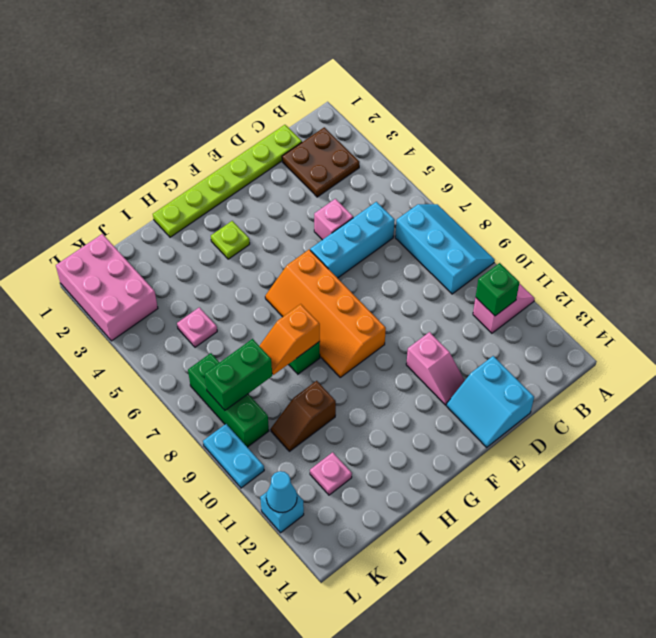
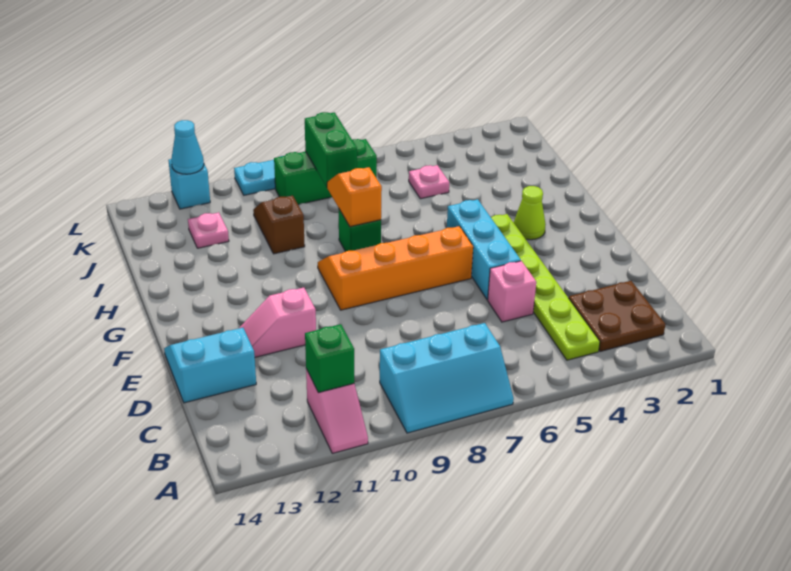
lime plate C1:H1 level 1 -> lime plate B4:G4 level 1
cyan brick C6:E6 level 1 -> cyan brick E5:G5 level 1
lime plate G3 level 1 -> lime cone G3 level 1
pink brick K1:L3 level 1 -> none

